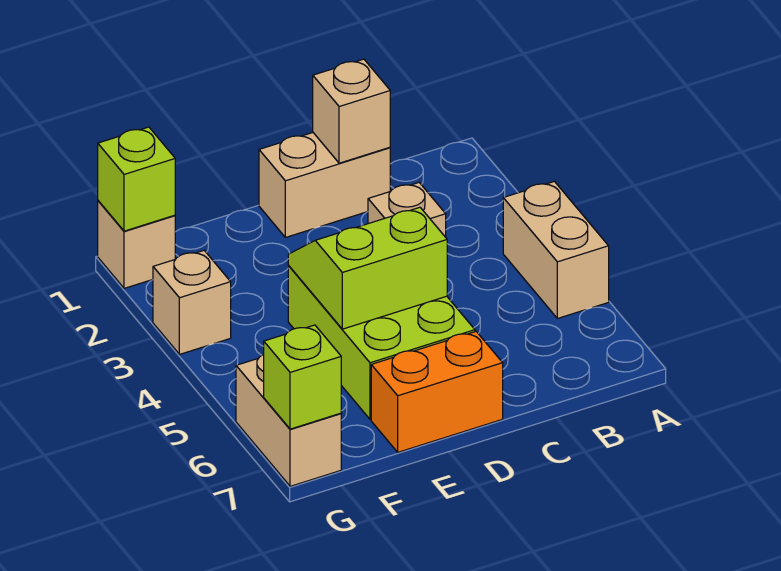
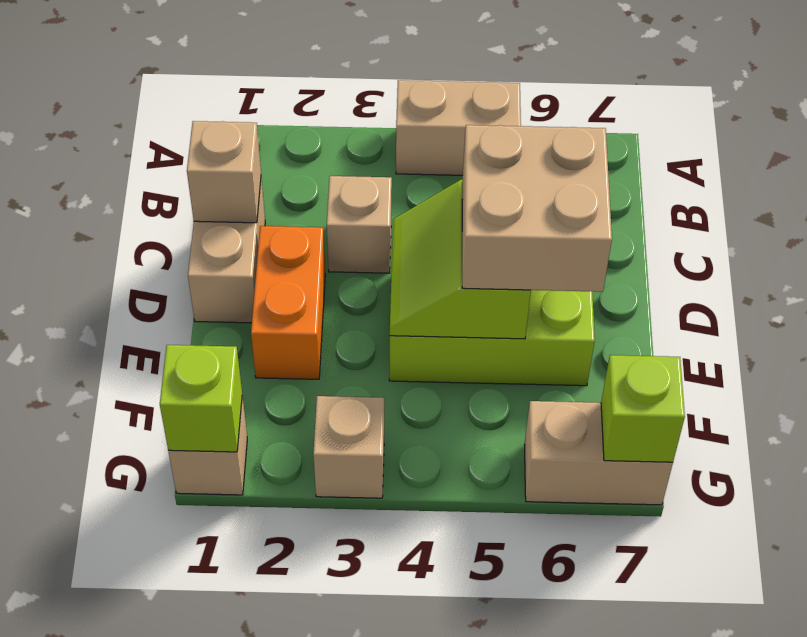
none -> tan brick D5:E6 level 3
orange brick D7:E7 level 1 -> orange brick D2:E2 level 1

